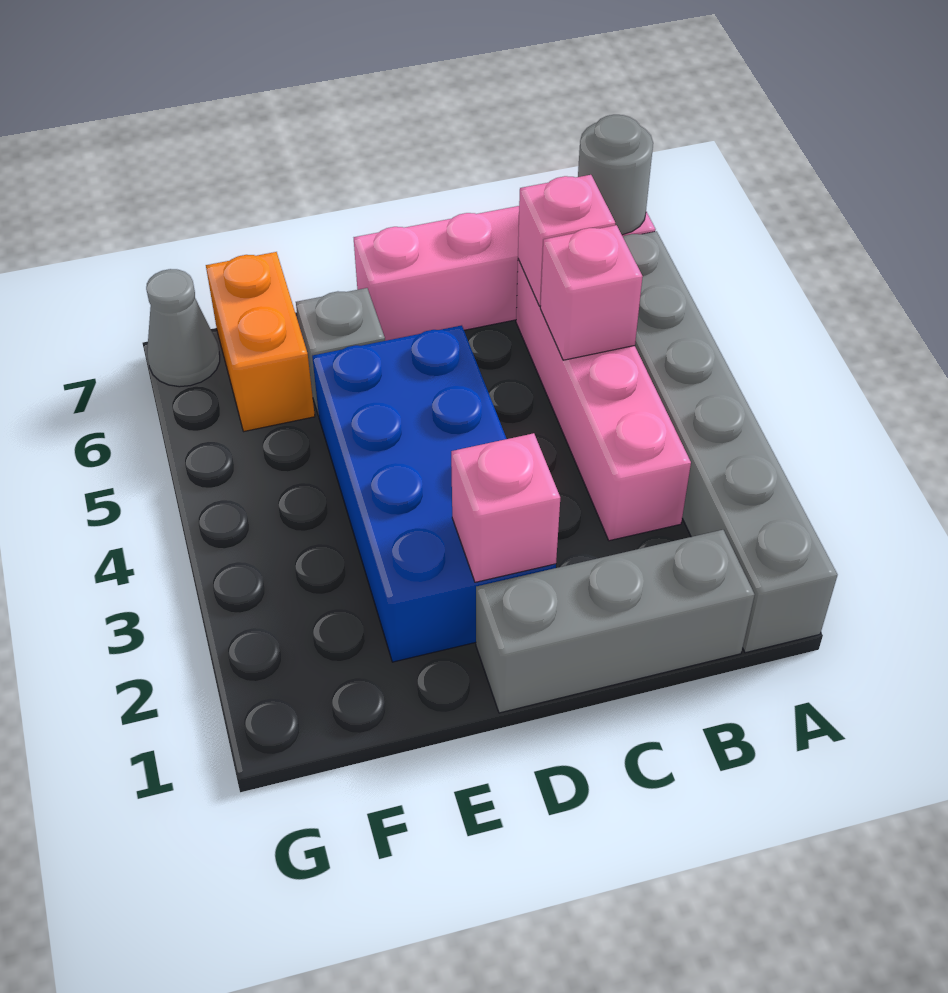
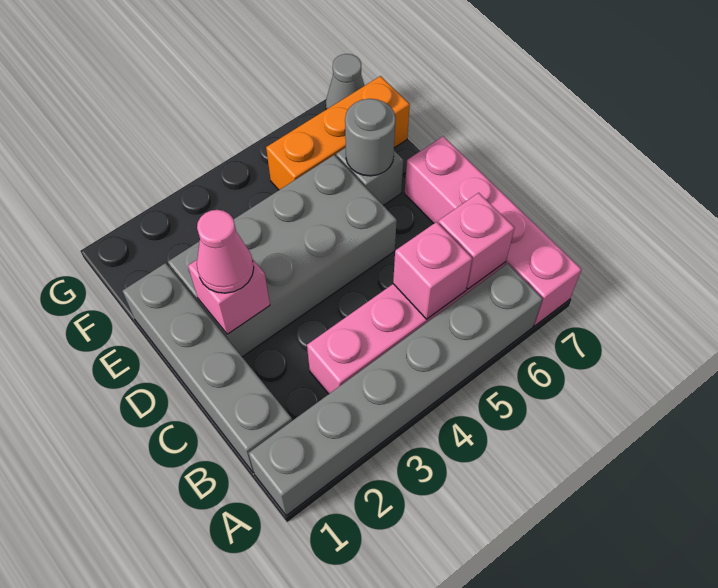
grey round brick A7 level 2 -> grey round brick E6 level 2
grey brick B1:D1 level 1 -> grey brick B1:E1 level 1
blue brick D2:E5 level 1 -> grey brick D2:E5 level 1
none -> pink cone D2 level 3
orange brick F6:F7 level 1 -> orange brick F5:F7 level 1

